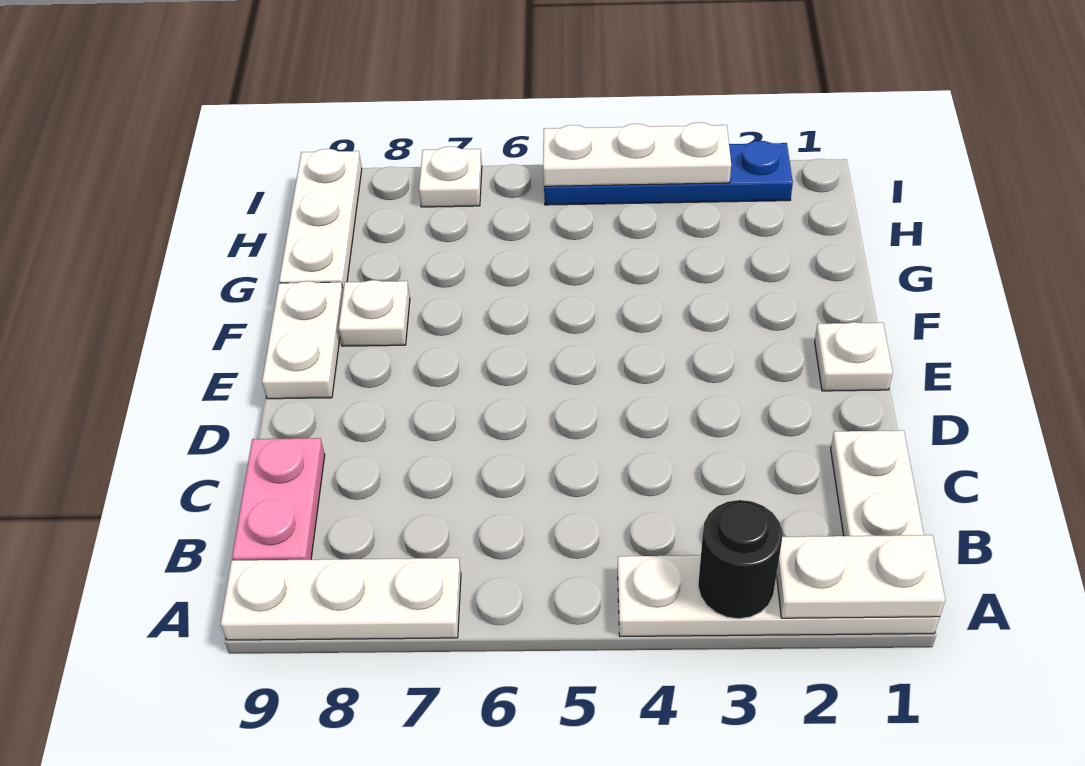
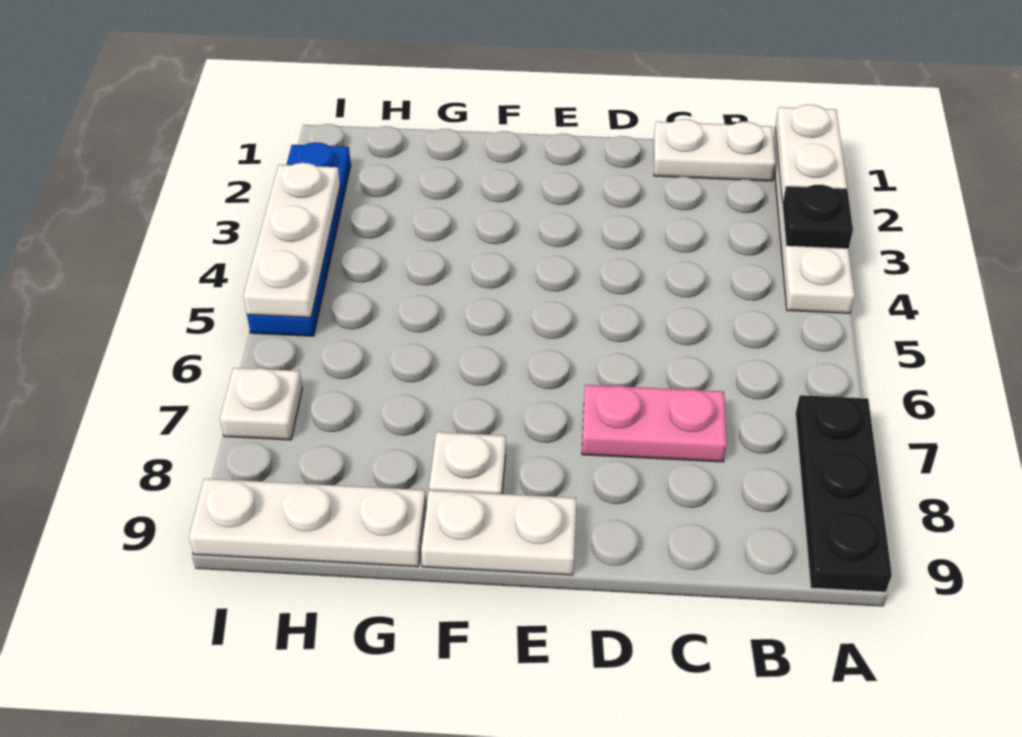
black round brick A3 level 2 -> black plate A3 level 2
white plate A7:A9 level 1 -> black plate A7:A9 level 1
pink plate B9:C9 level 1 -> pink plate C7:D7 level 1
white plate E1 level 1 -> none

